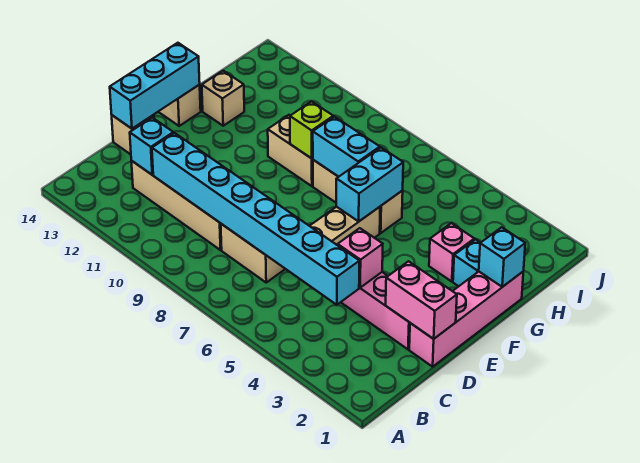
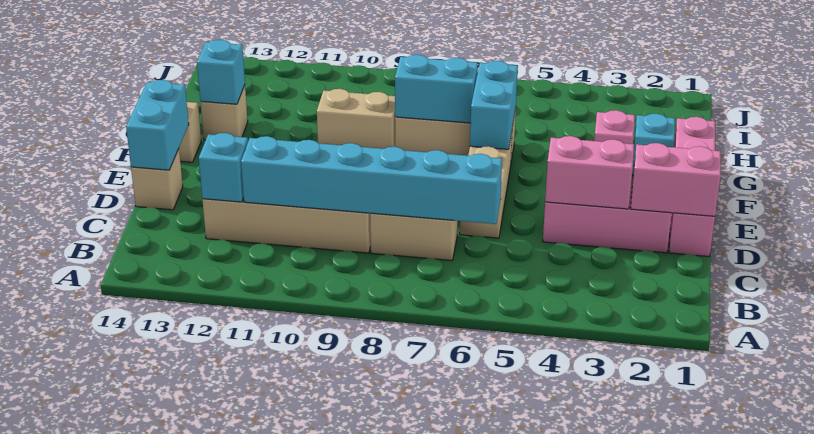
cyan brick C4:C11 level 2 -> cyan brick C6:C11 level 2
pink brick D4 level 2 -> pink brick D3:D4 level 2
cyan brick D14:F14 level 2 -> cyan brick D14:E14 level 2
cyan brick G1 level 2 -> cyan brick G13 level 2
lime brick G9 level 2 -> none

